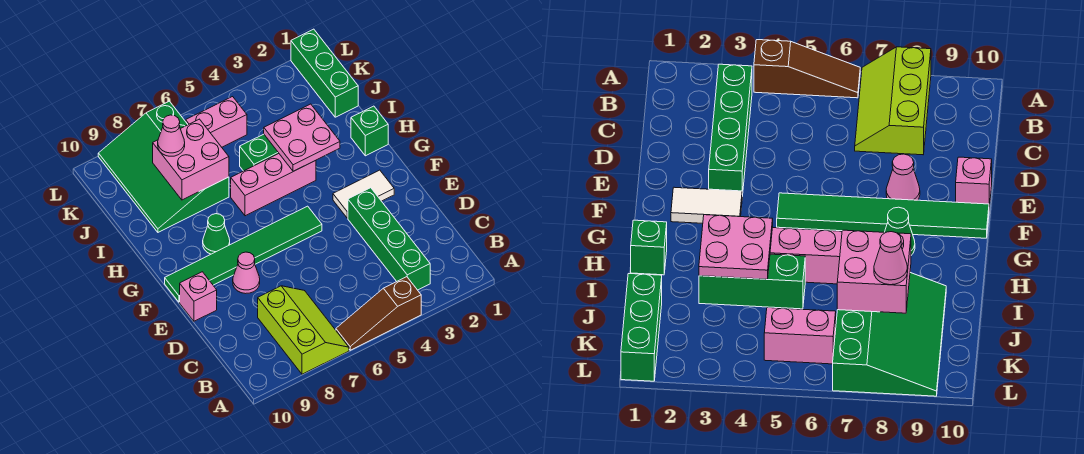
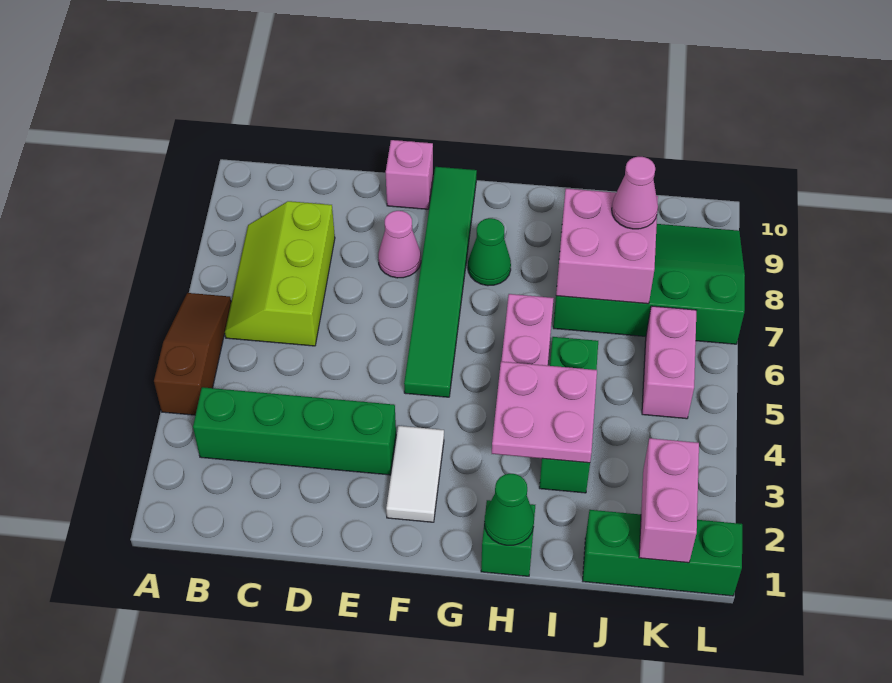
lime slope A7:C8 level 1 top 8 -> lime slope B6:C8 level 1 top C
none -> green cone H1 level 2
none -> pink brick K1:K2 level 2

